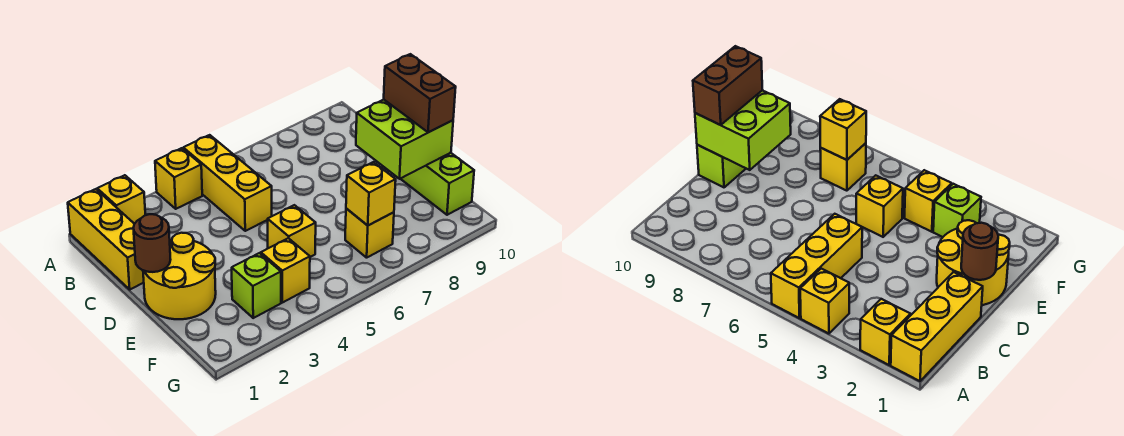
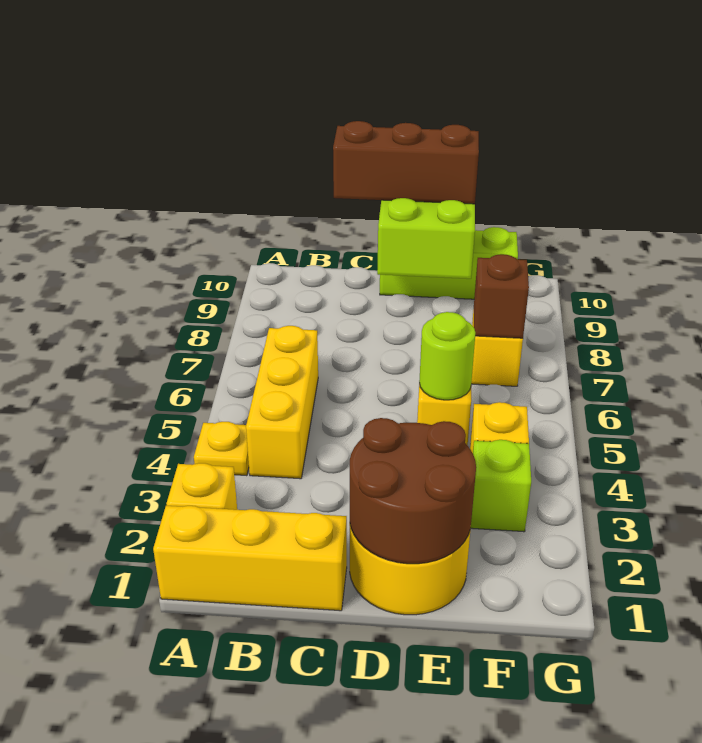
yellow brick A4 level 1 -> yellow plate A4 level 1
yellow brick A5:C5 level 1 -> yellow brick B4:B6 level 1
brown round brick D1 level 2 -> brown round brick D1:E2 level 2
brown brick D10:E10 level 3 -> brown brick C10:E10 level 3
none -> lime round brick E5 level 2
yellow brick F7 level 2 -> brown brick F7 level 2

